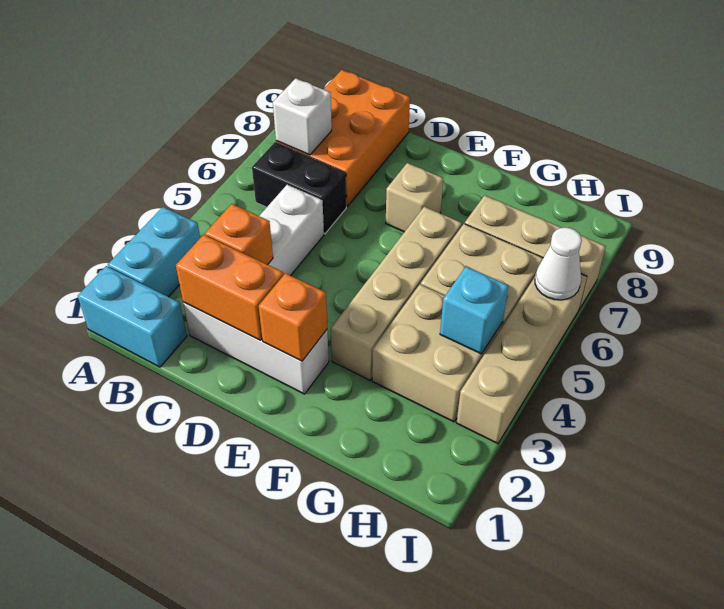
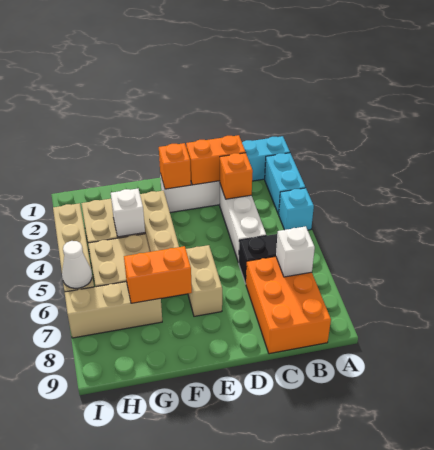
tan brick E7 level 1 -> tan brick E6:E7 level 1
none -> orange brick F7:G7 level 2
none -> white brick G4 level 2
cyan brick H4 level 2 -> cyan brick A4 level 1

